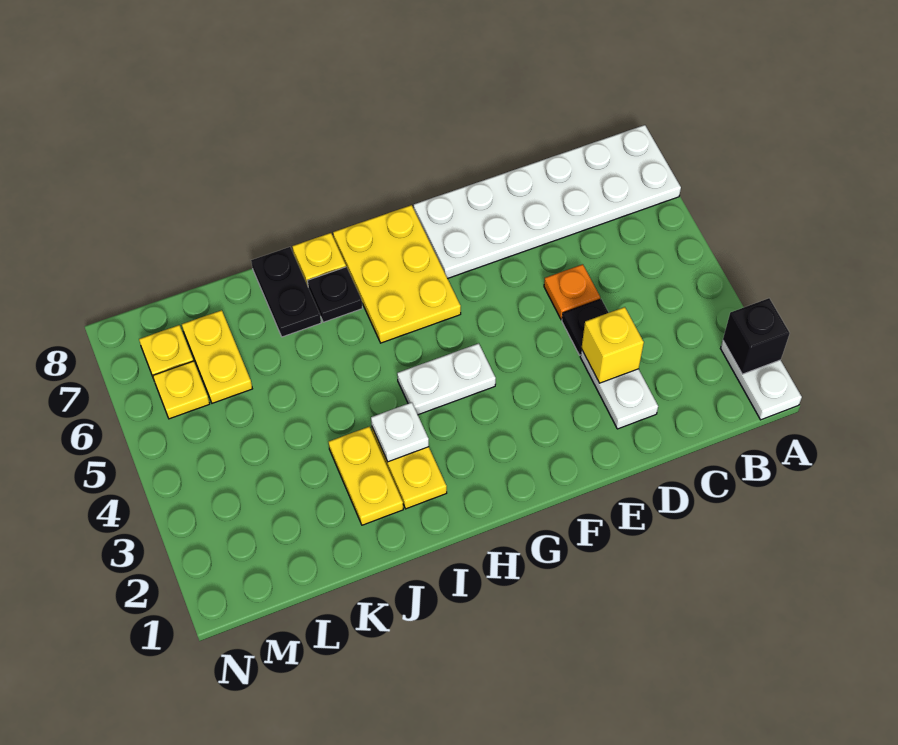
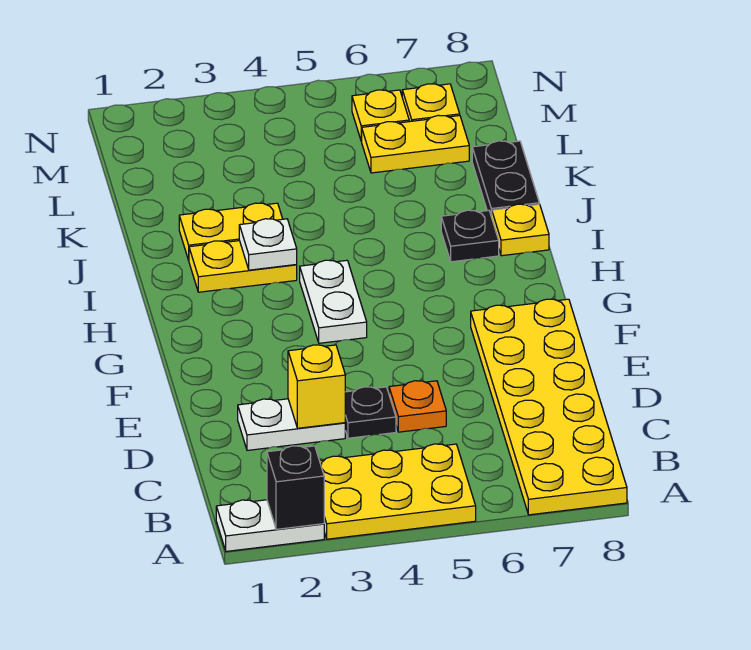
white plate A7:F8 level 1 -> yellow plate A7:F8 level 1
yellow plate G6:H8 level 1 -> yellow plate A3:B5 level 1
black plate J7:J8 level 1 -> black plate J8:K8 level 1

